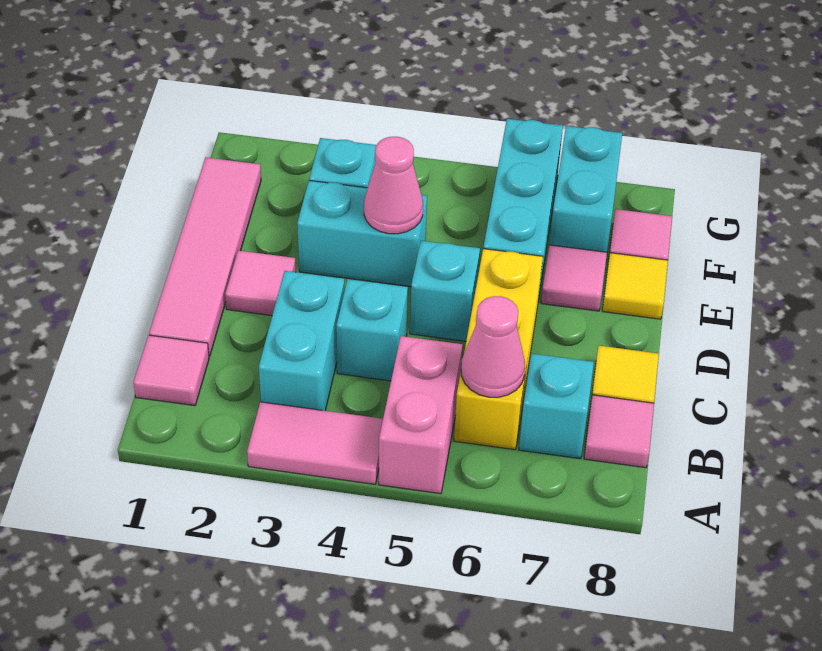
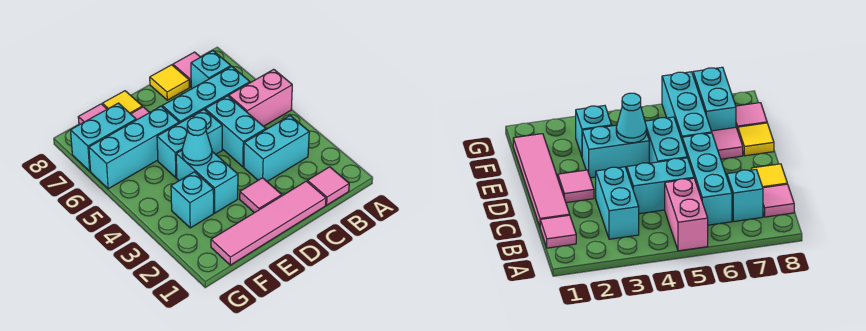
pink tile A3:A4 level 1 -> none
yellow brick B6:D6 level 1 -> cyan brick B6:D6 level 1
pink cone B6 level 2 -> none
cyan brick C4 level 1 -> cyan brick C4:C5 level 1
cyan brick D5 level 1 -> cyan brick D5:E5 level 1
pink cone E4 level 2 -> cyan cone E4 level 2

